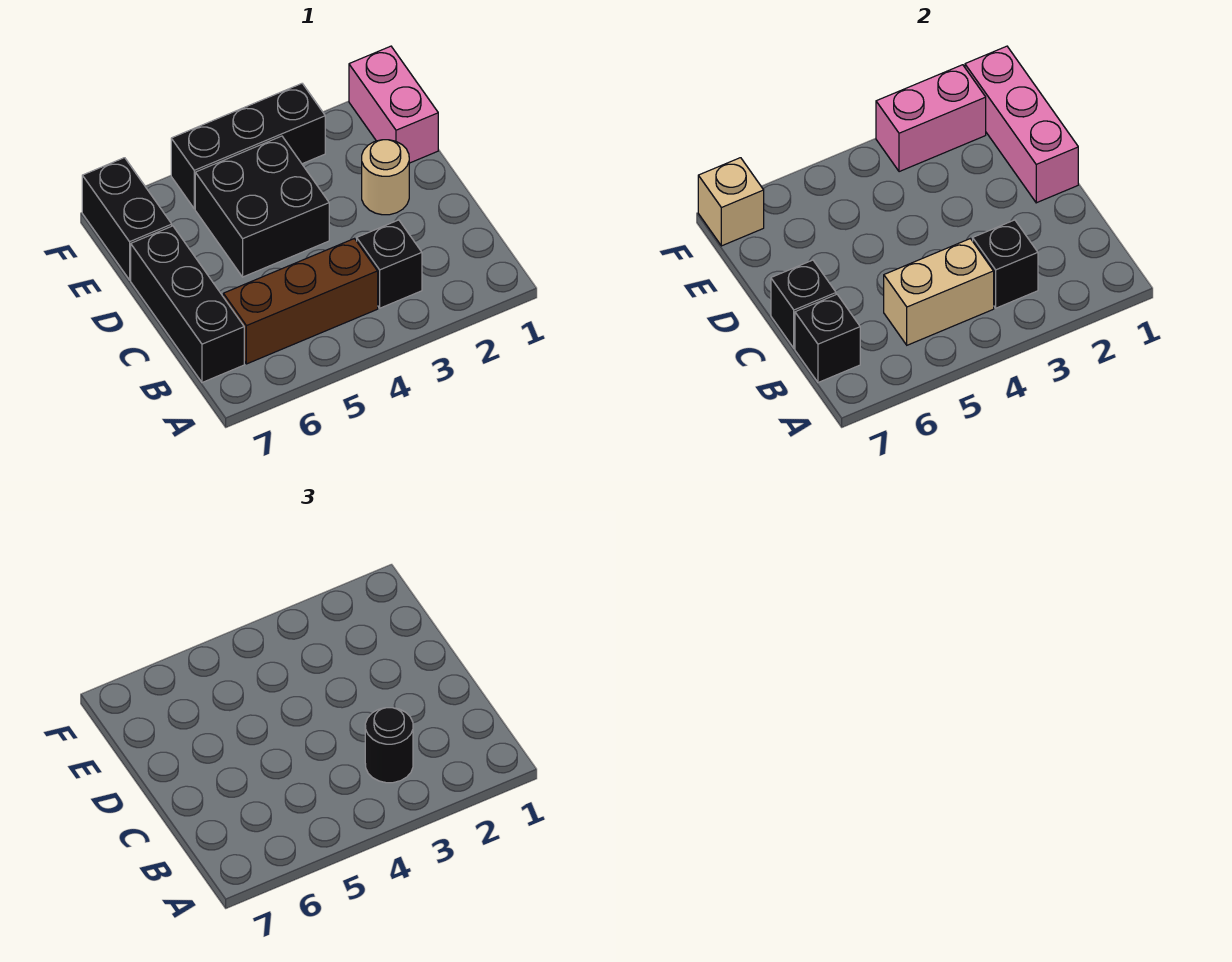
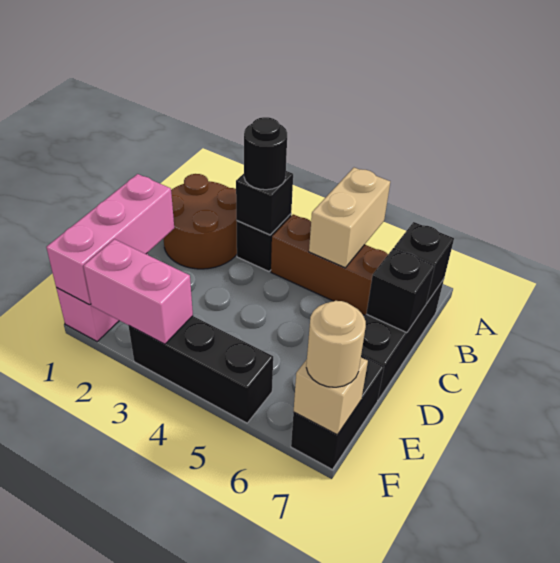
none -> brown round brick B1:C2 level 1
tan brick B4:B5 level 2 -> tan brick A5:B5 level 2
tan round brick D2 level 1 -> tan round brick F7 level 3
black brick D4:E5 level 1 -> none

